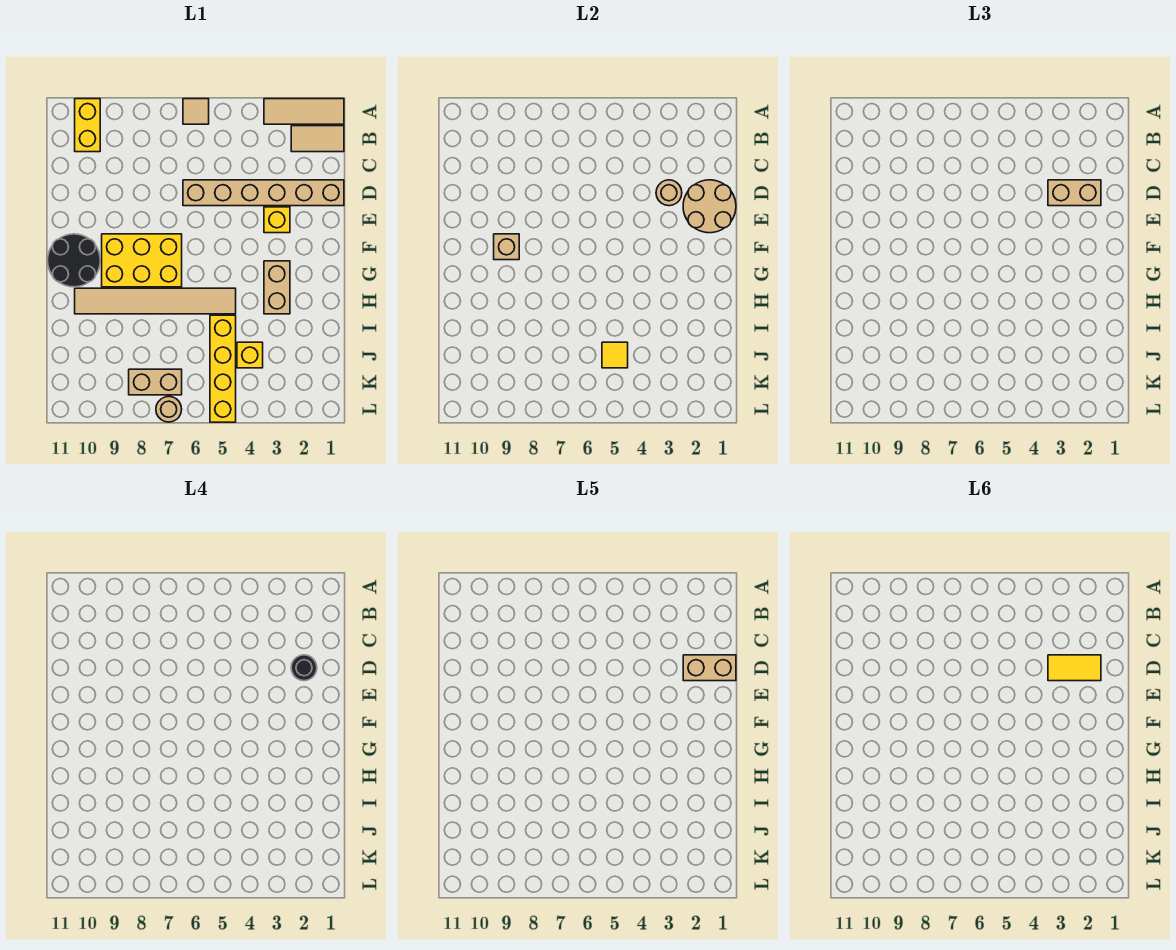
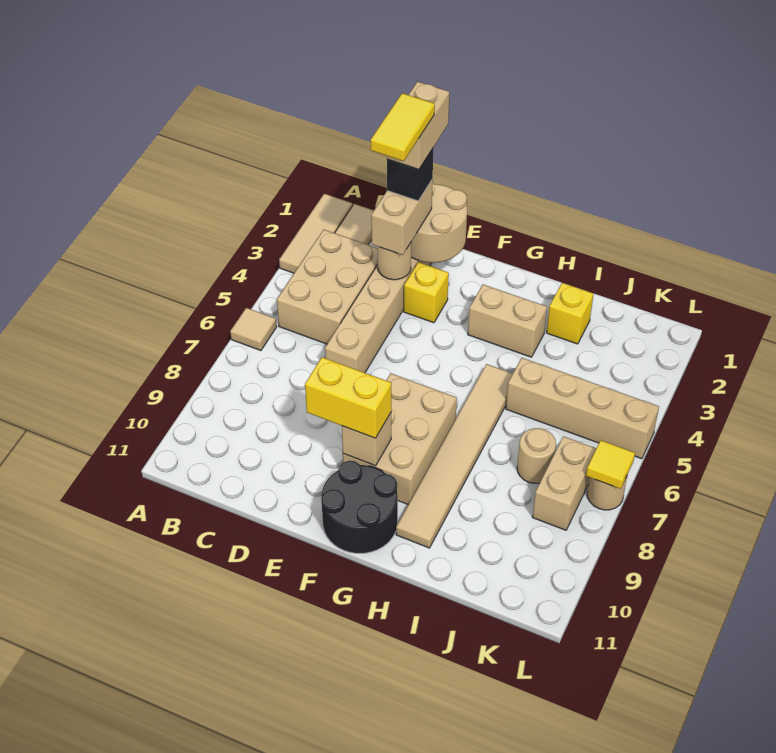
yellow brick A10:B10 level 1 -> yellow brick E9:F9 level 3
none -> tan brick B3:C5 level 1
black round brick D2 level 4 -> black brick D2 level 4
yellow brick F7:G9 level 1 -> tan brick F7:G9 level 1
yellow brick I5:L5 level 1 -> tan brick I5:L5 level 1
yellow brick J4 level 1 -> yellow brick I2 level 1
yellow tile J5 level 2 -> yellow tile L7 level 2
none -> tan round brick J7 level 1

